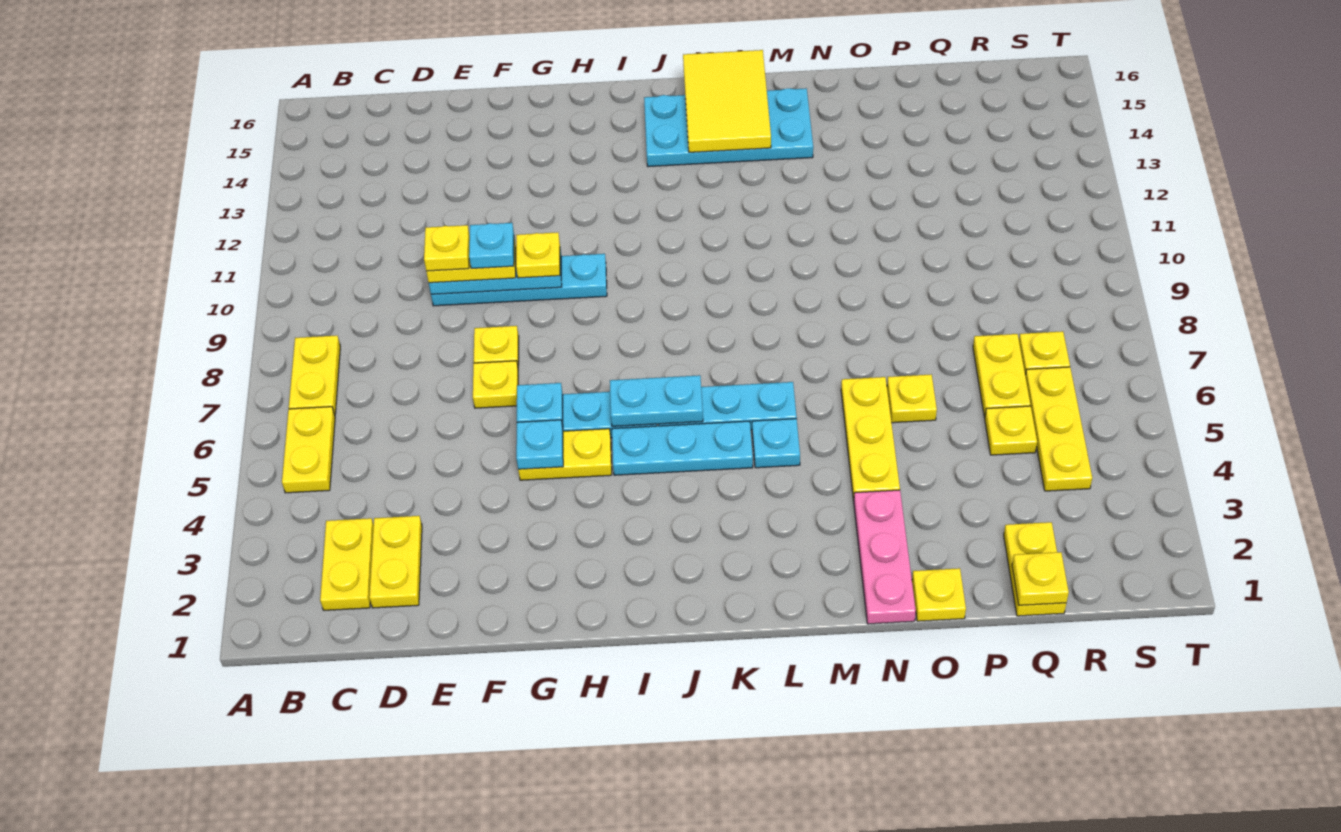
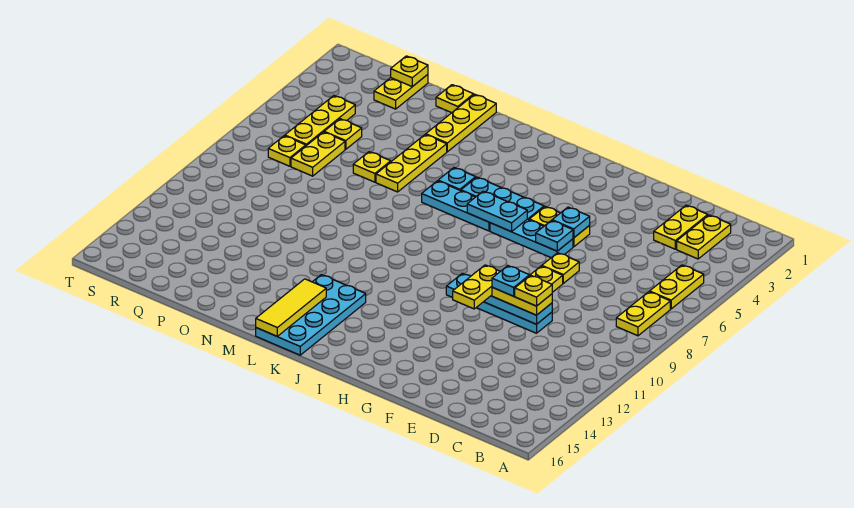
yellow plate G10 level 3 -> yellow plate G10:G11 level 3
cyan plate J14:M15 level 1 -> cyan plate K13:L16 level 1
yellow tile K14:L16 level 2 -> yellow tile L14:L16 level 2
pink plate N1:N3 level 1 -> yellow plate N1:N3 level 1

